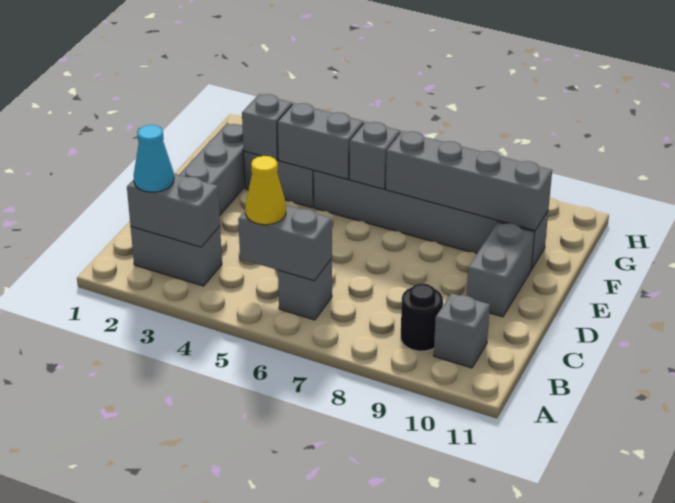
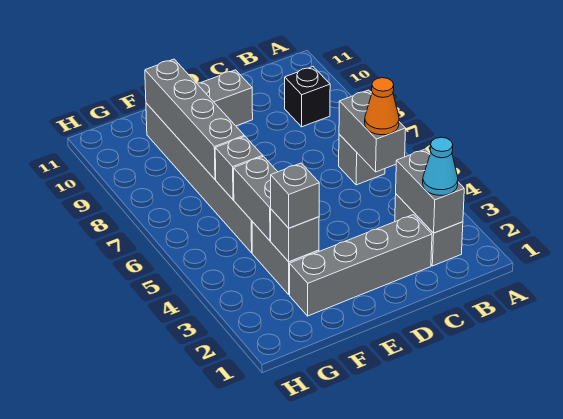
yellow cone B5 level 3 -> orange cone B5 level 3
black round brick B9 level 1 -> black brick B9 level 1
grey brick B10 level 1 -> grey brick F3 level 3

